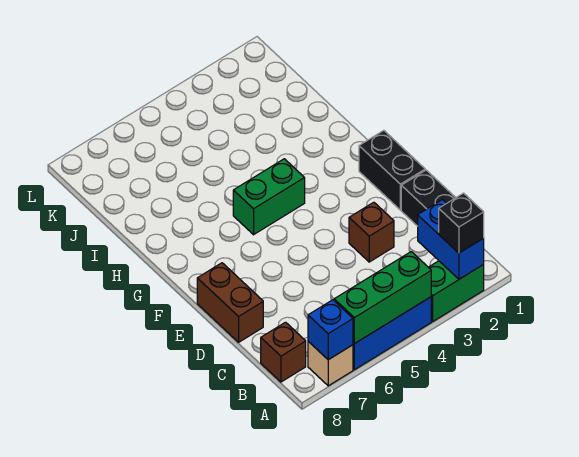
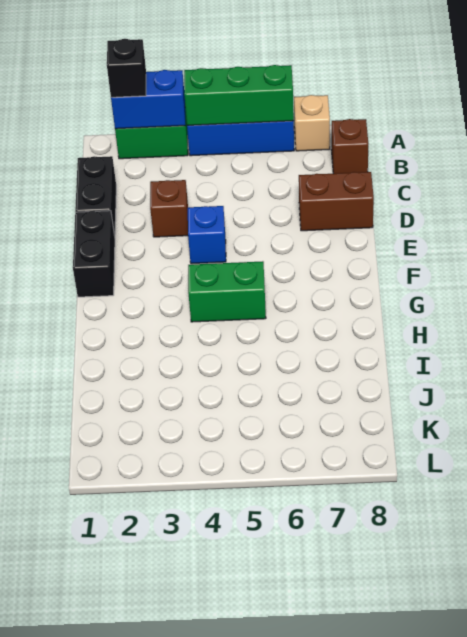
blue brick A2:B2 level 2 -> blue brick A2:A3 level 2
blue brick A7 level 2 -> blue brick E4 level 1
brown brick D8:E8 level 1 -> brown brick D7:D8 level 1

